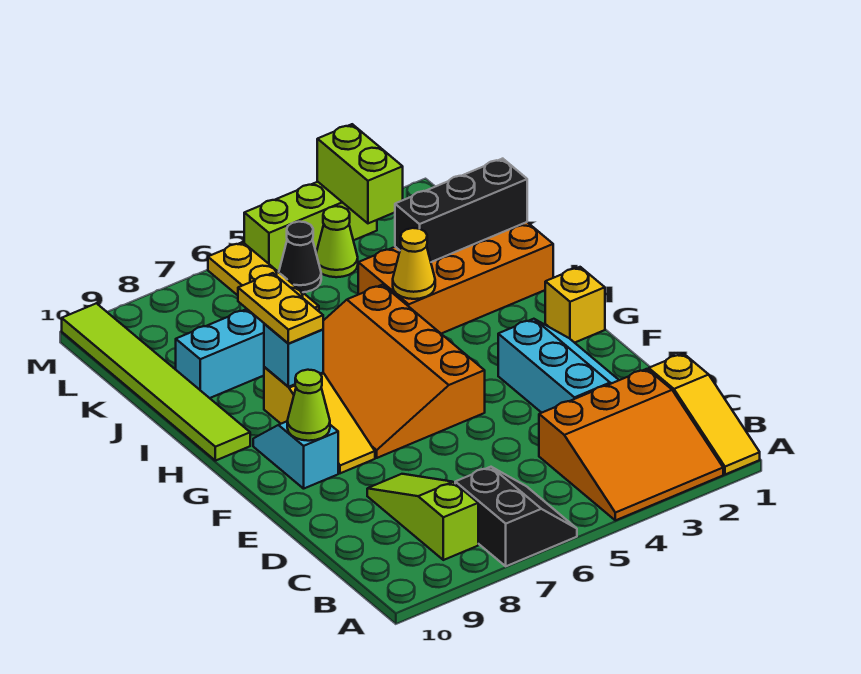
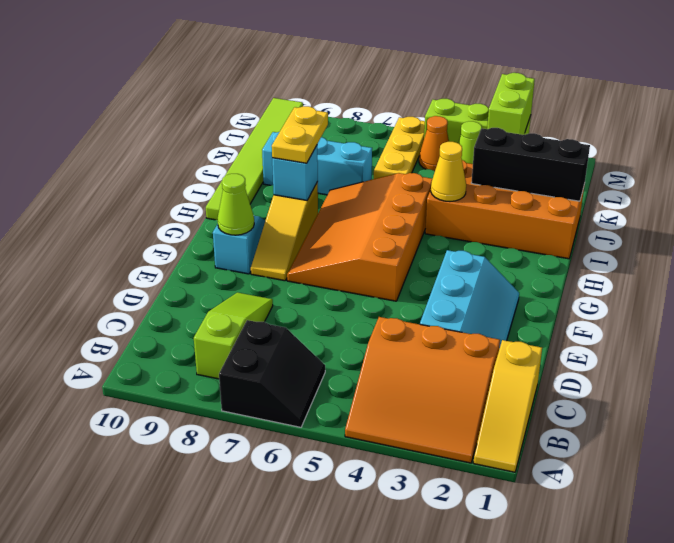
yellow brick G1 level 1 -> none
black cone L5 level 1 -> orange cone L5 level 1

